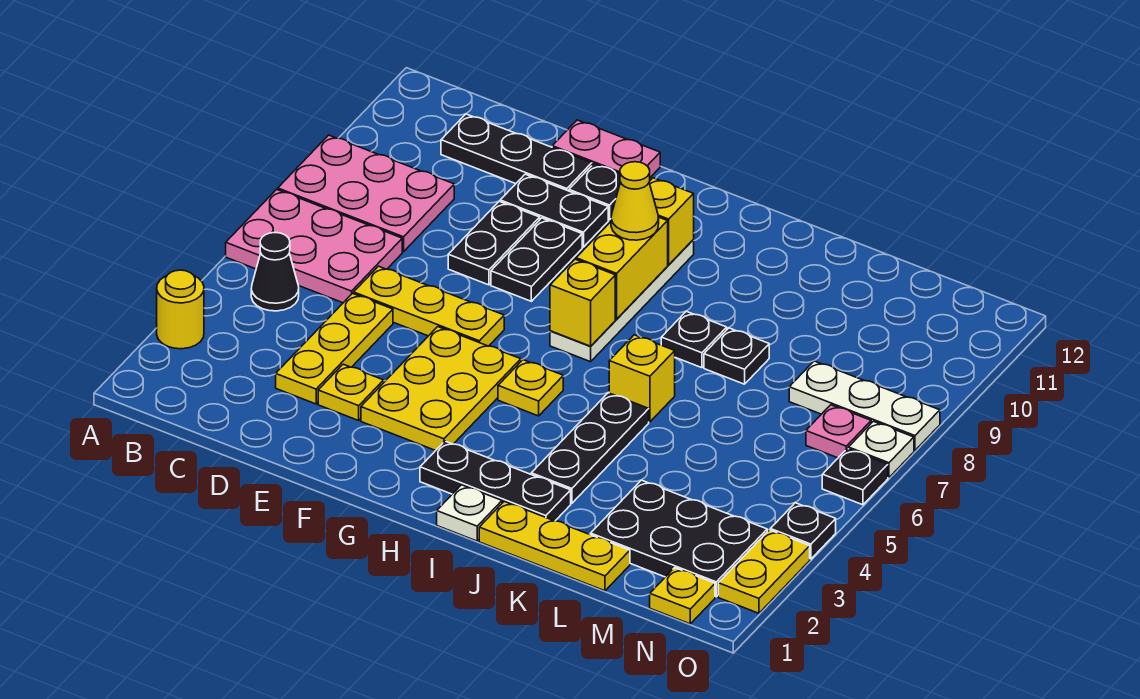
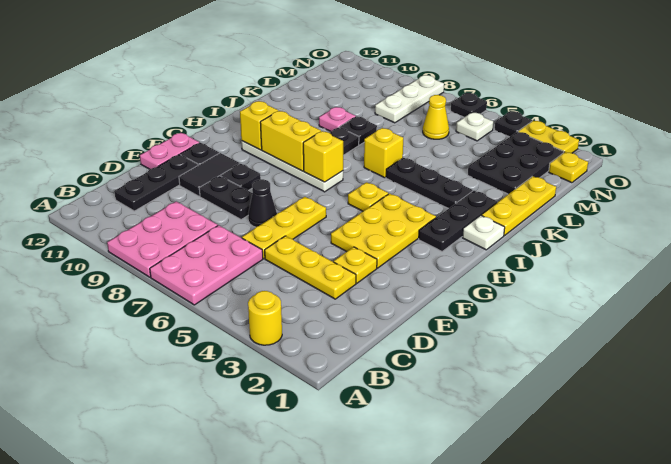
black cone B5 level 1 -> black cone E7 level 1
black plate E10:F10 level 1 -> black tile E10:F10 level 1
yellow plate F3:G5 level 1 -> yellow plate F3:H4 level 1
black plate F8:F9 level 1 -> black plate F9 level 1
yellow cone H9 level 3 -> yellow cone M6 level 1
pink plate N7 level 1 -> pink plate K9 level 1
white plate O7 level 1 -> white plate N5 level 1

